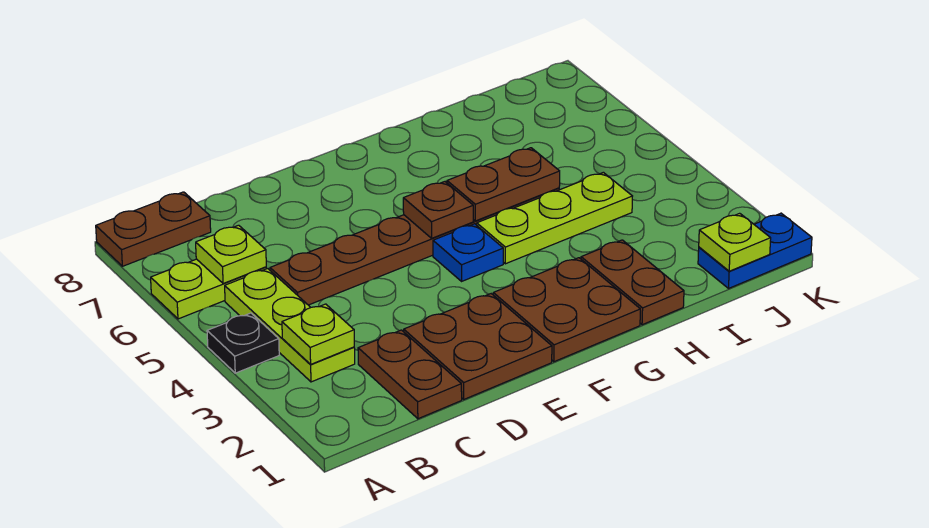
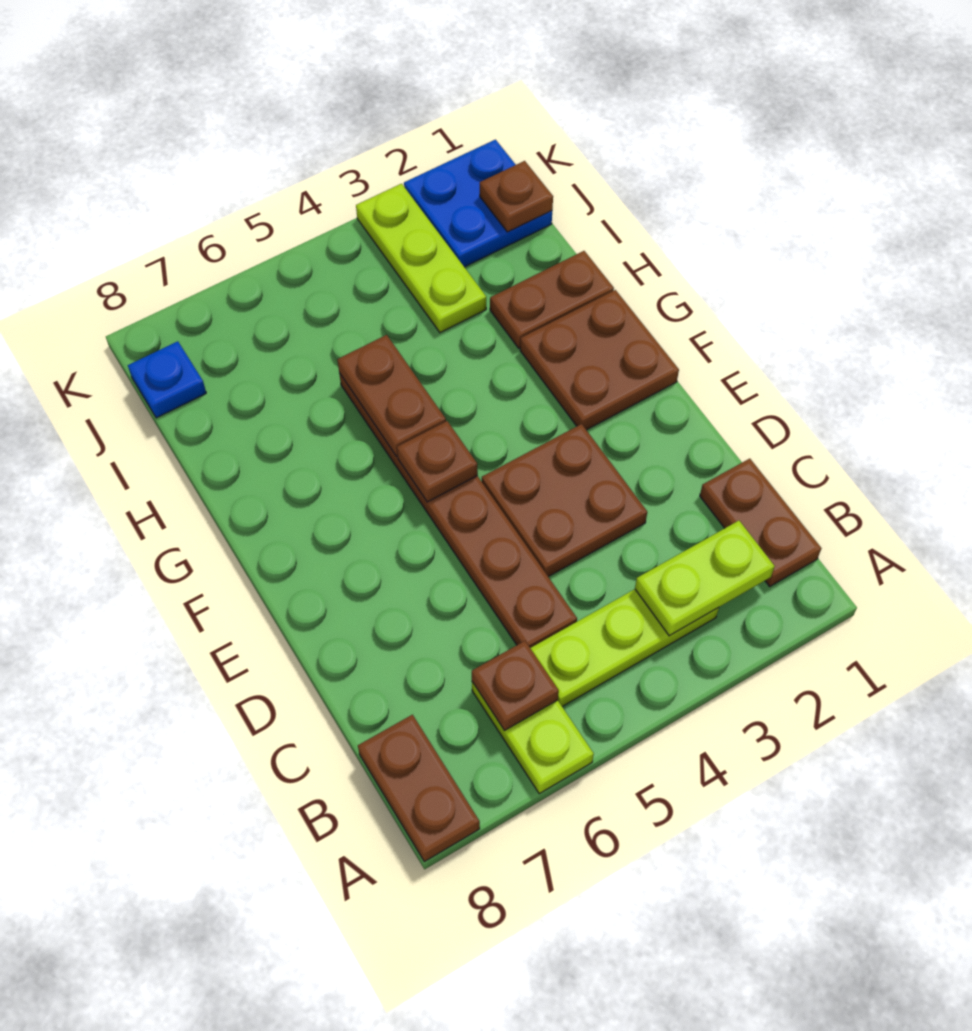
black plate A4 level 1 -> none
lime plate B3 level 2 -> lime plate B2:B3 level 2
lime plate B6 level 2 -> brown plate B6 level 2
brown plate C1:C2 level 1 -> brown plate B1:C1 level 1
brown plate D1:E2 level 1 -> brown plate D3:E4 level 1
blue plate F4 level 1 -> blue plate J8 level 1
lime plate G4:I4 level 1 -> lime plate I3:K3 level 1
blue plate J1:K1 level 1 -> blue plate J1:K2 level 1
lime plate J1 level 2 -> brown plate J1 level 2

